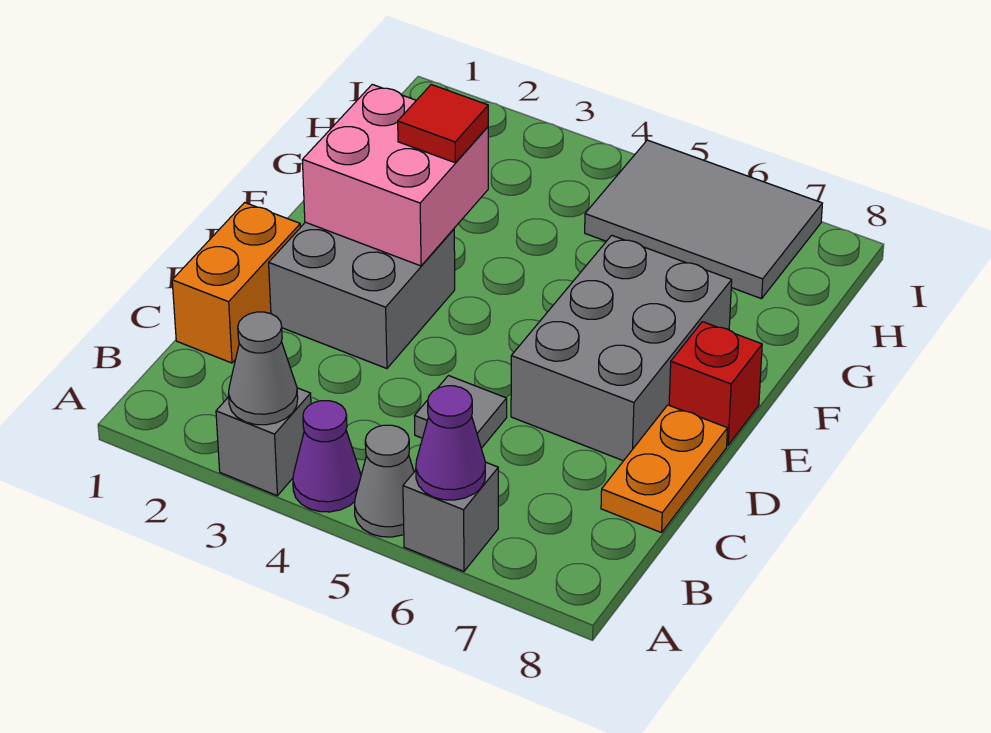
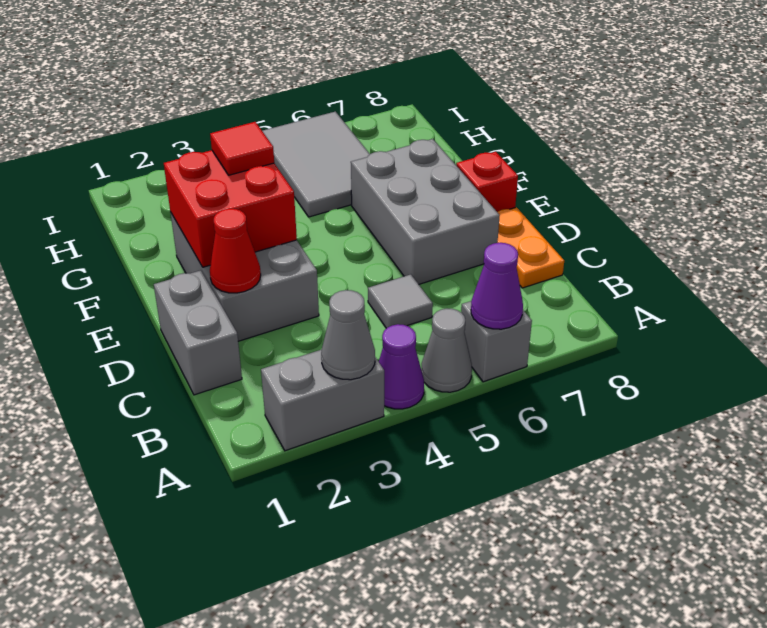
grey brick A3 level 1 -> grey brick A2:A3 level 1
orange brick C1:D1 level 1 -> grey brick C1:D1 level 1
grey brick D2:E3 level 1 -> grey brick D2:F3 level 1
none -> red cone D2 level 2
pink brick E2:F3 level 2 -> red brick E2:F3 level 2
grey tile H5:I7 level 1 -> grey tile G5:I6 level 1

